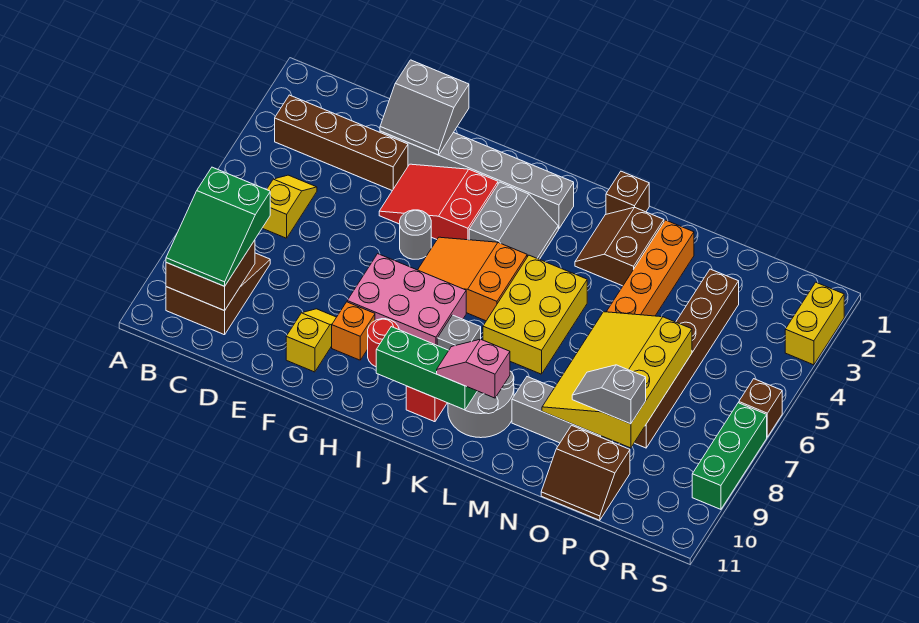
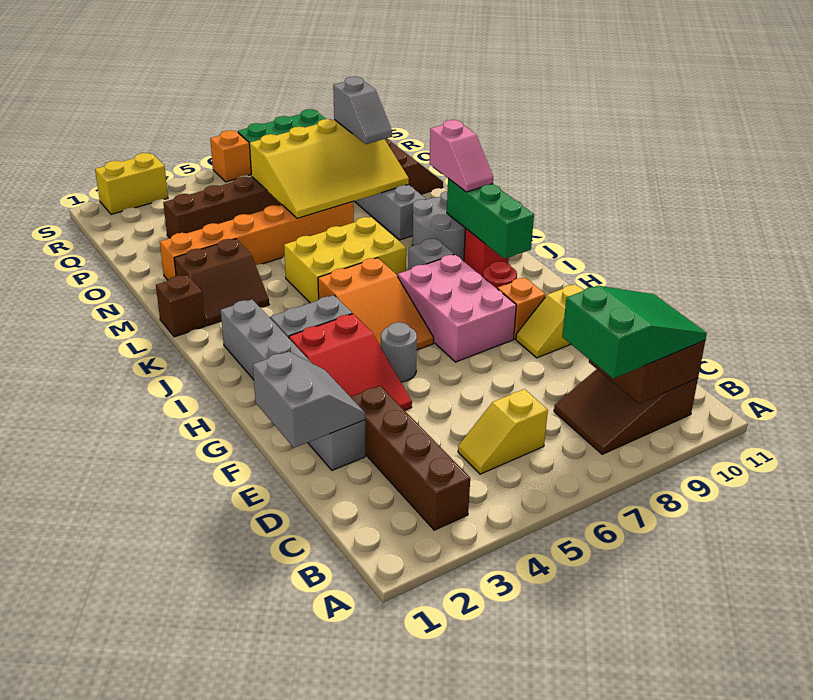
brown brick S6 level 1 -> orange brick S6 level 1

